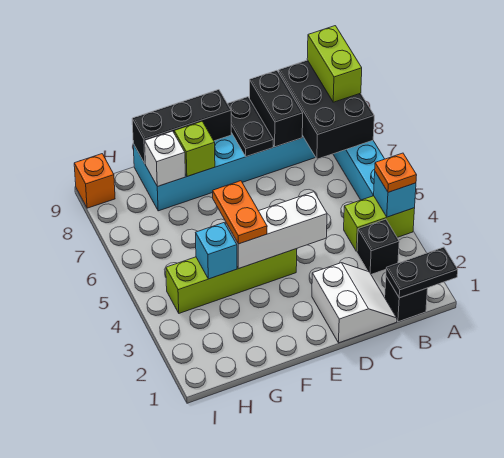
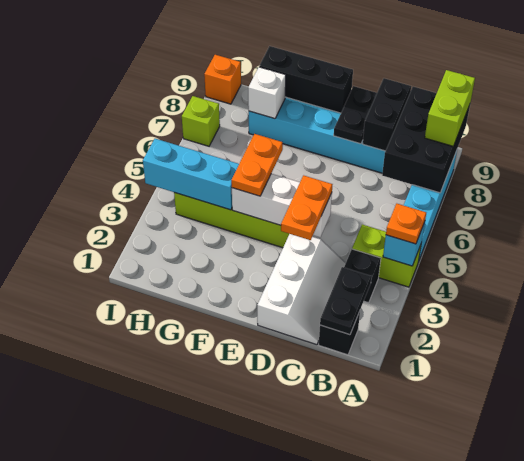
black plate A1:B1 level 2 -> black plate B1:B2 level 2
white slope C1:D2 level 1 top D -> white slope C1:D3 level 1 top D
none -> orange plate D3:D4 level 3
lime brick F8 level 2 -> lime brick I7 level 1
cyan brick G4 level 2 -> cyan brick G4:I4 level 2

